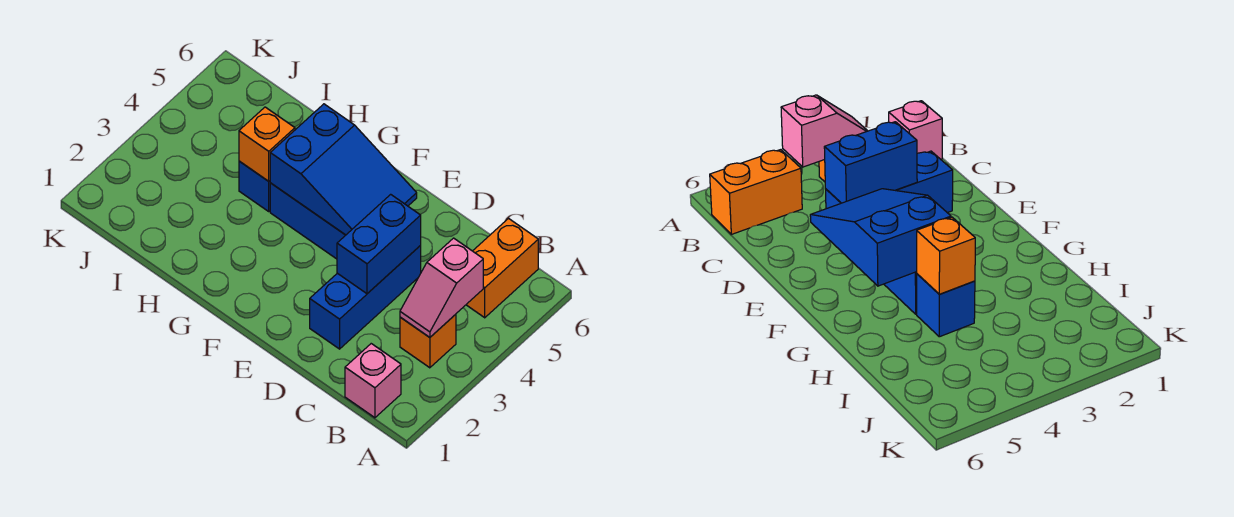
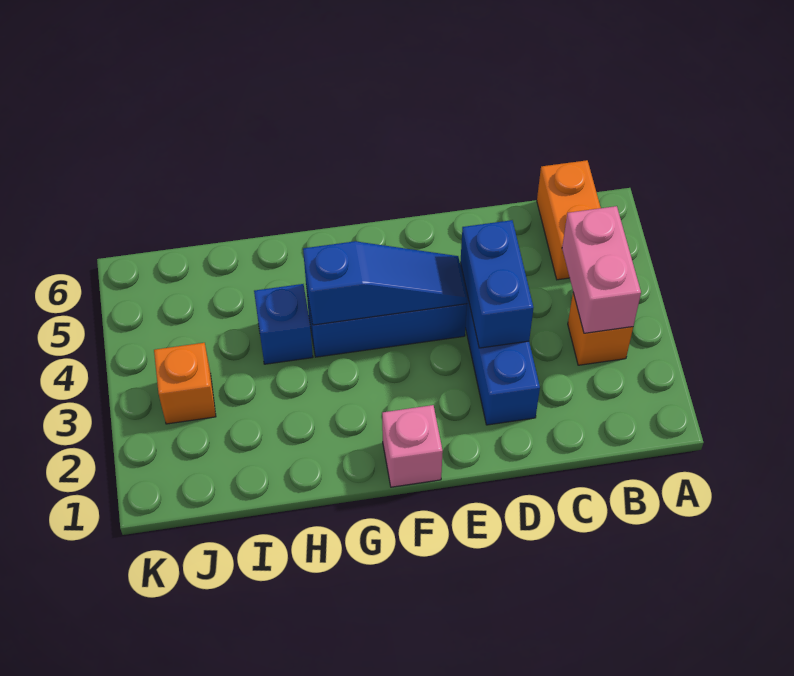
pink brick B1 level 1 -> pink brick F1 level 1
pink slope B3:B4 level 2 top 4 -> pink brick B3:B4 level 2
blue slope E4:G5 level 2 top G -> blue slope E4:G4 level 2 top G
orange brick H4 level 2 -> orange brick J3 level 1

